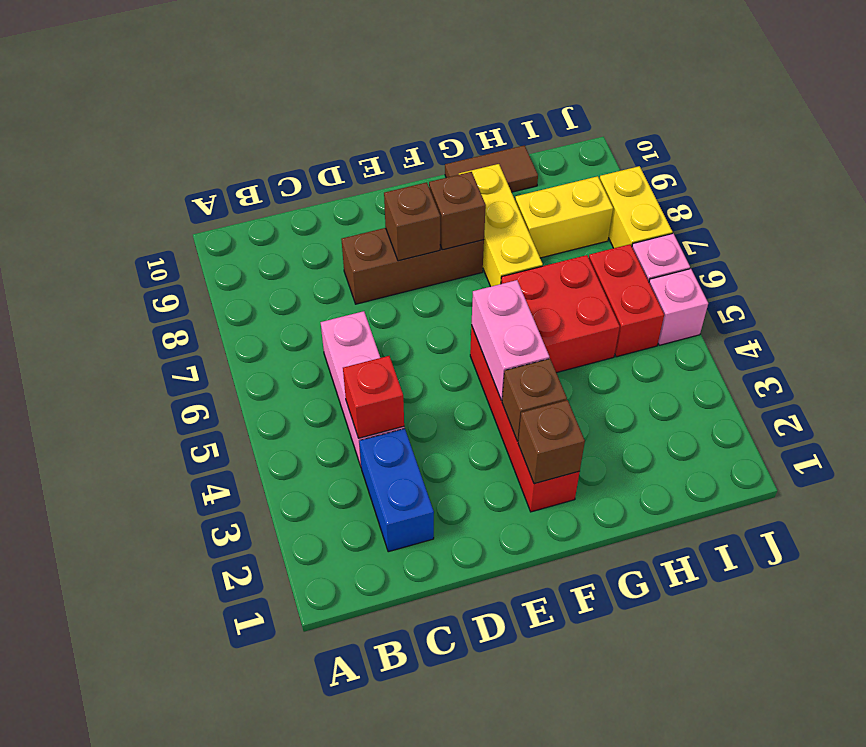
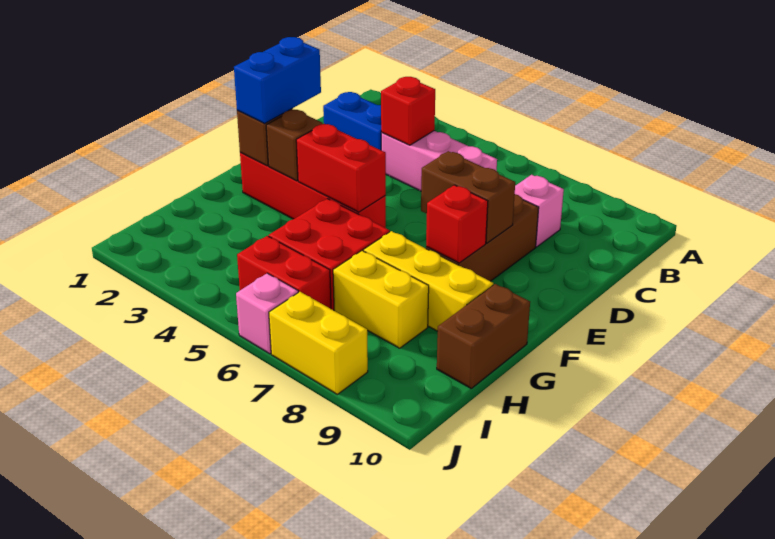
none -> blue brick E2:F2 level 3
brown brick E8 level 2 -> brown brick E7:E8 level 2
pink brick F4:F5 level 2 -> red brick F4:F5 level 2
brown brick F8 level 2 -> red brick F8 level 2
brown tile G10:H10 level 1 -> brown brick G10:H10 level 1
yellow brick H8:I8 level 1 -> yellow brick H7:H8 level 1
pink brick J5 level 1 -> pink brick C8 level 1

